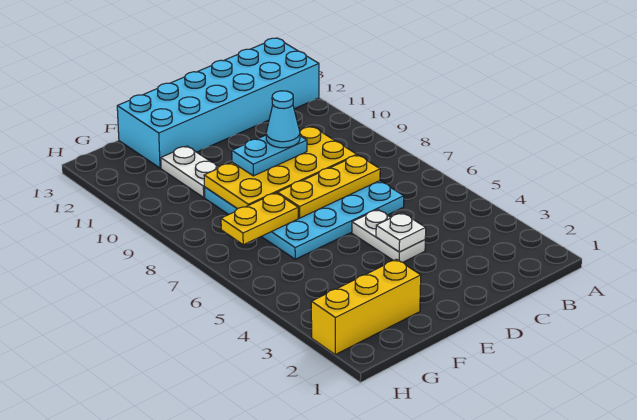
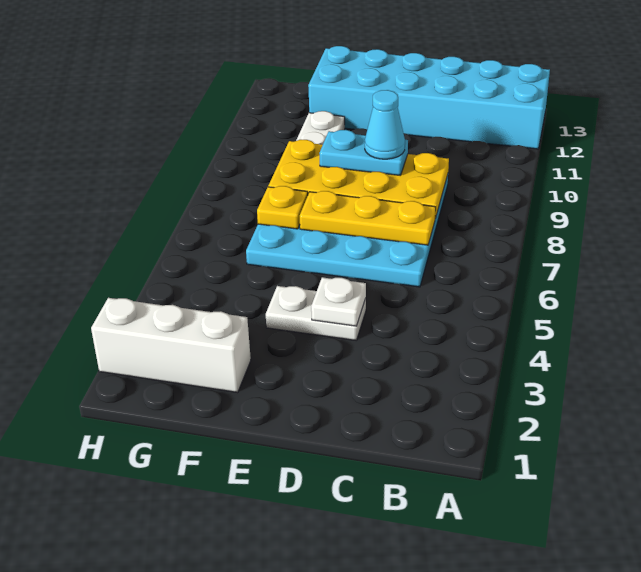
white plate D4:D5 level 1 -> white plate D4:E4 level 1
yellow brick F2:H2 level 1 -> white brick F2:H2 level 1
yellow plate F7:G7 level 2 -> yellow plate F7 level 2

